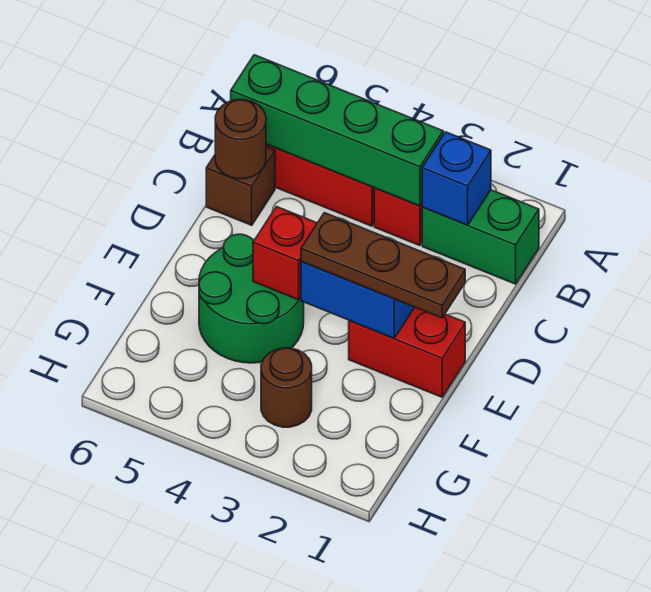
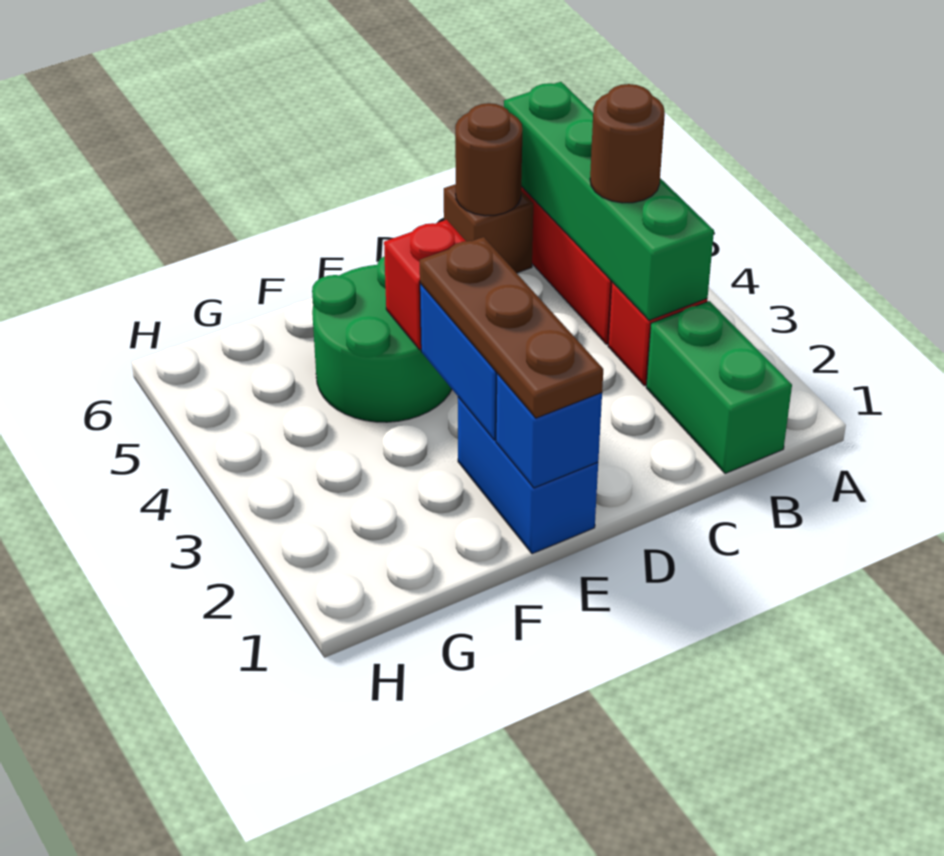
blue brick B2 level 2 -> blue brick E1 level 2
red brick E1:E2 level 1 -> blue brick E1:E2 level 1
brown round brick G3 level 1 -> brown round brick B4 level 3

